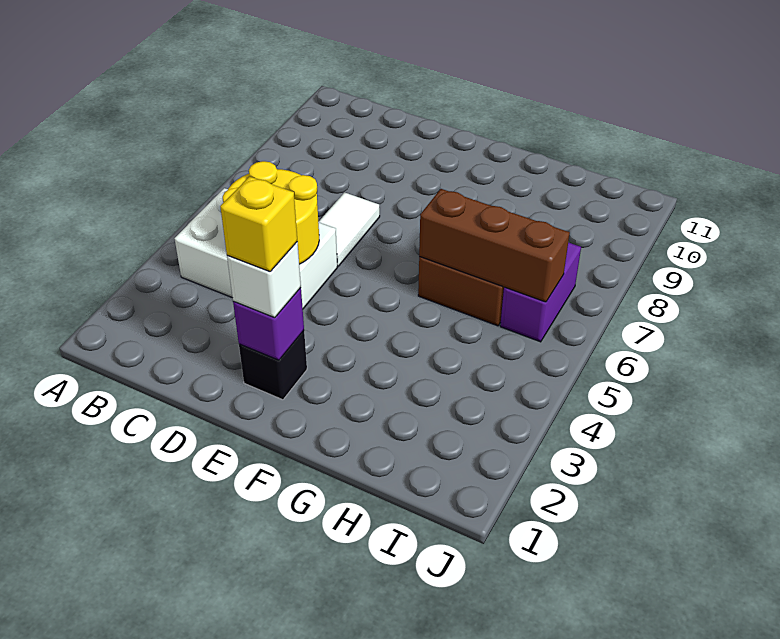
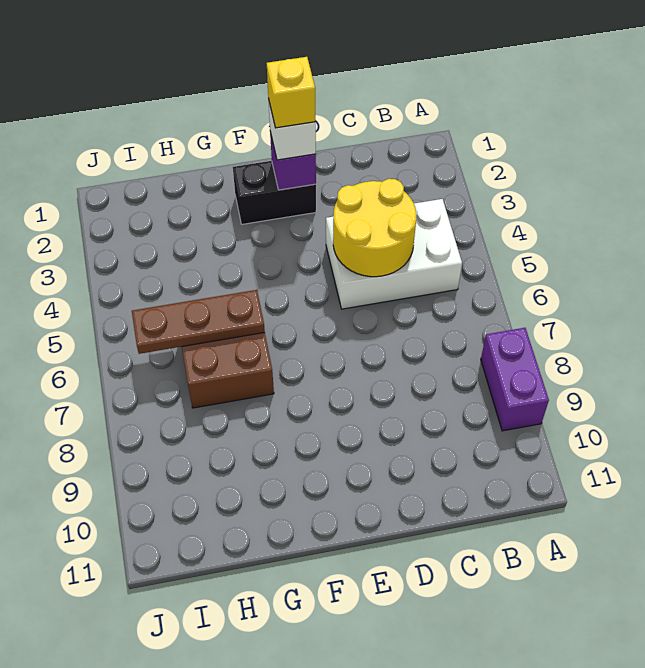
white tile D6:D7 level 1 -> none
black brick E2 level 1 -> black brick E2:F2 level 1
brown brick G6:I6 level 2 -> brown plate G6:I6 level 2
purple brick I6:I7 level 1 -> purple brick A8:A9 level 1

